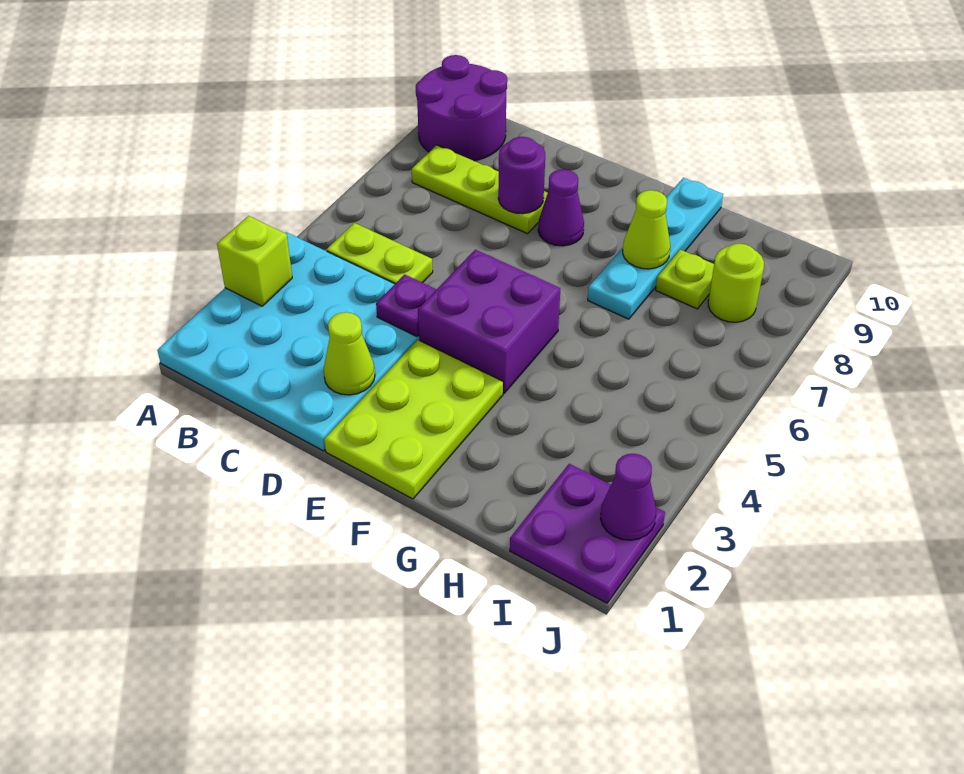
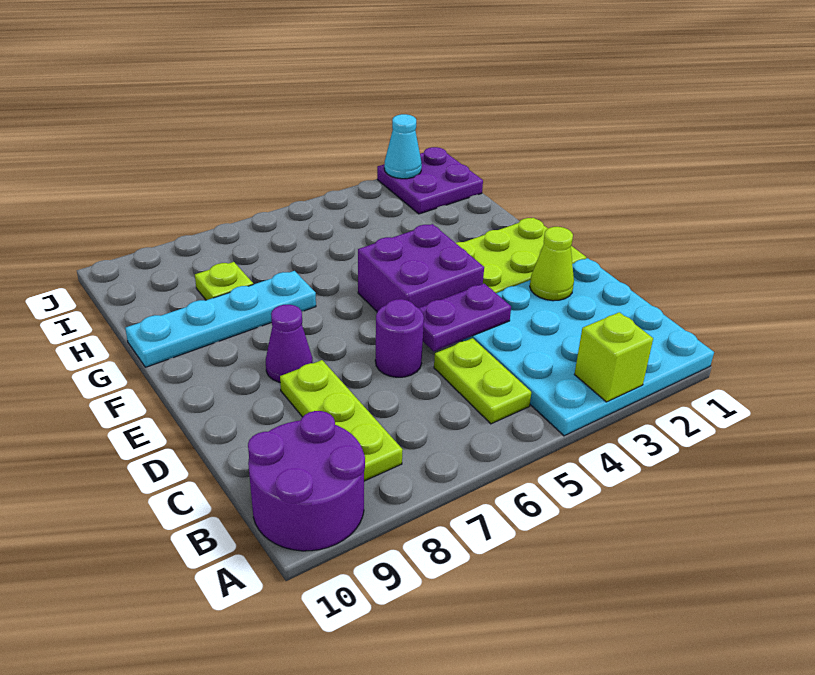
purple plate D4 level 2 -> purple plate D4:D5 level 2
purple round brick D8 level 2 -> purple round brick D6 level 1
lime cone G8 level 2 -> none
lime round brick I8 level 1 -> none
purple cone J2 level 2 -> cyan cone J2 level 2

